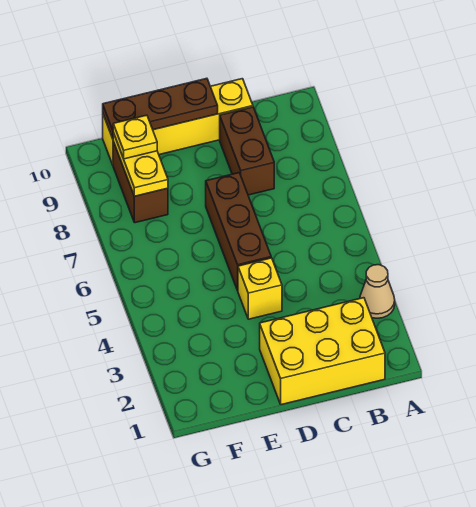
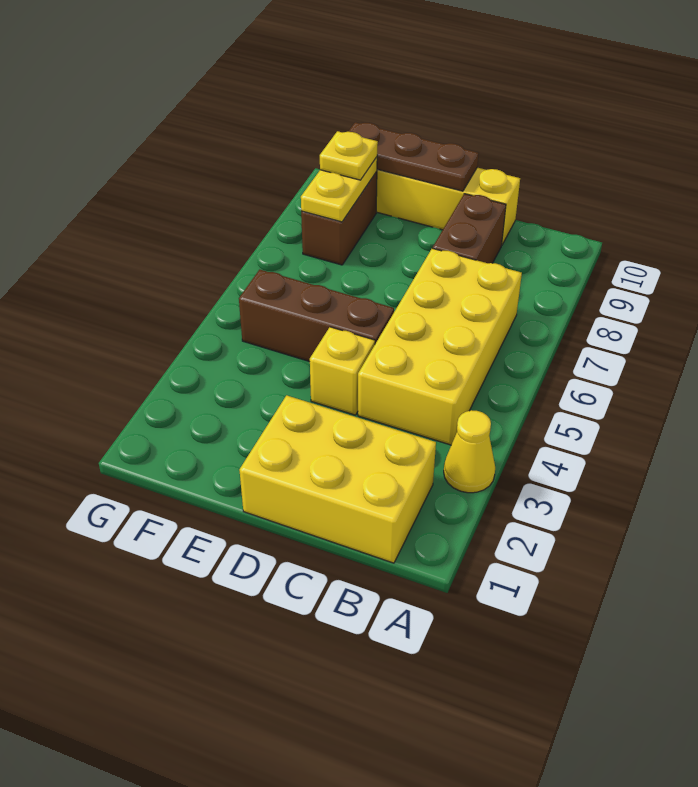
tan cone A3 level 1 -> yellow cone A3 level 1
none -> yellow brick B4:C7 level 1
brown brick D5:D7 level 1 -> brown brick D5:F5 level 1

